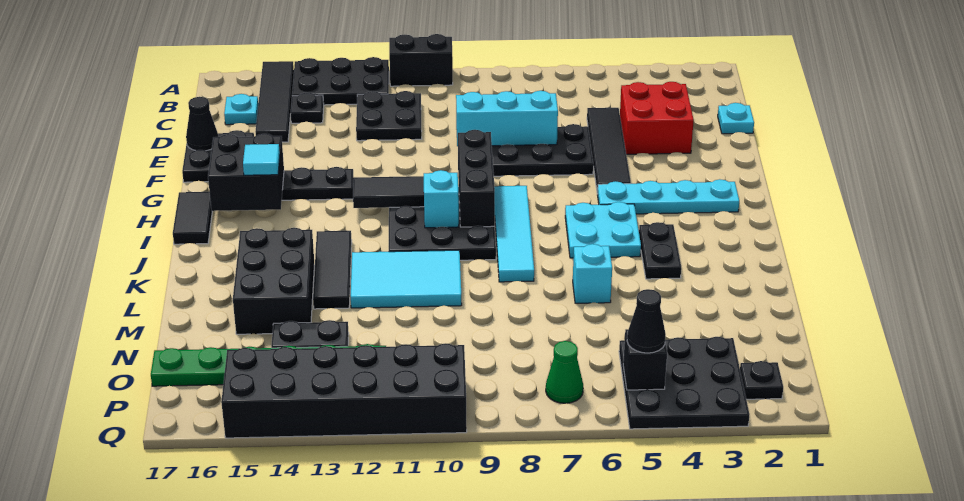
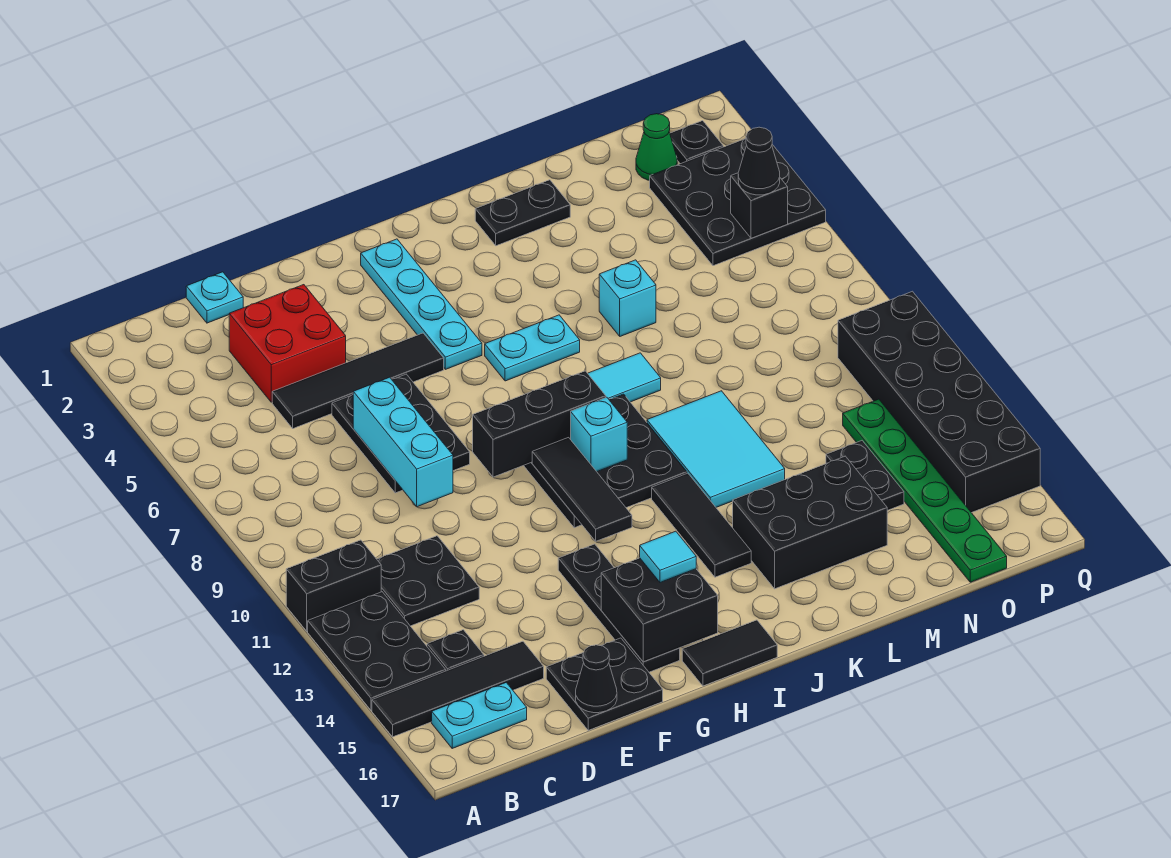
black brick A10:A11 level 1 -> black brick A11:B11 level 1
cyan plate C16 level 1 -> cyan plate B16:C16 level 1
cyan plate I5:J6 level 1 -> cyan plate I6:J6 level 1
black plate J4:K4 level 1 -> black plate K2:L2 level 1
black tile J13:L13 level 1 -> black tile J12:J14 level 1
green cone P7 level 1 -> green cone O2 level 1

